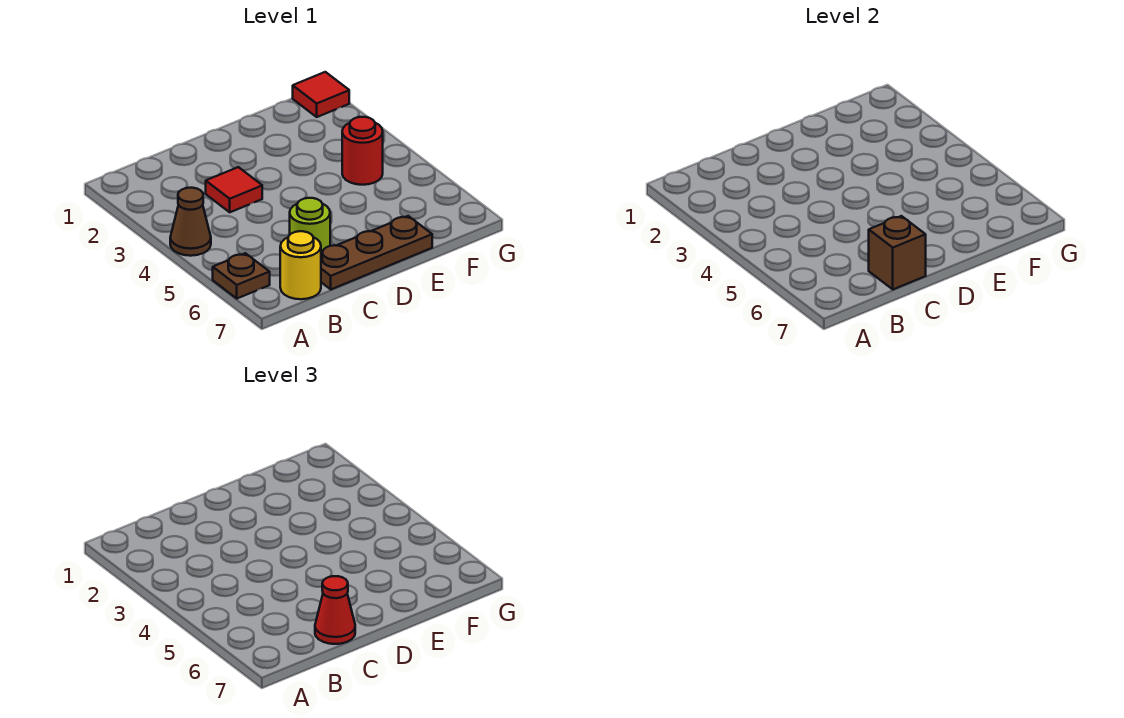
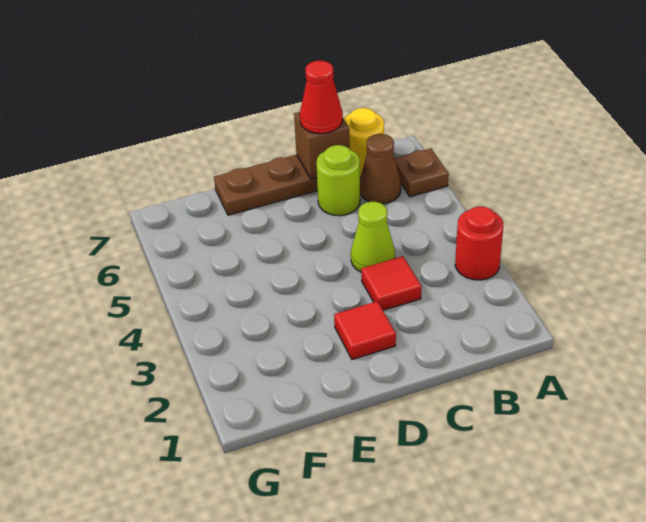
brown cone A4 level 1 -> brown cone B6 level 1
none -> lime cone C4 level 1
red round brick F4 level 1 -> red round brick A3 level 1
red tile G1 level 1 -> red tile D2 level 1

